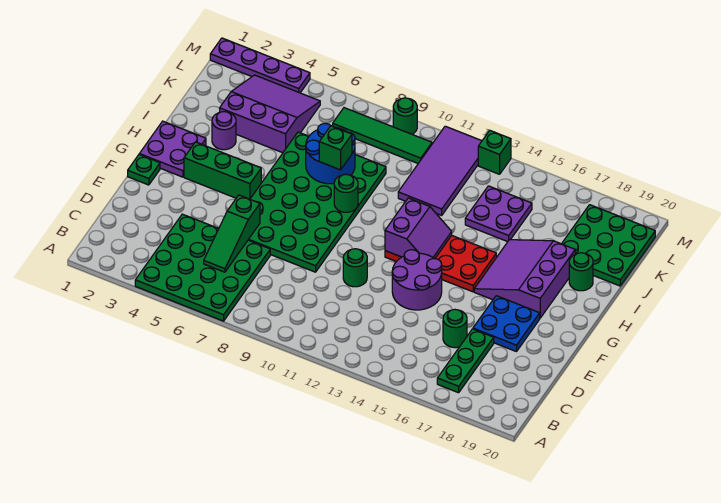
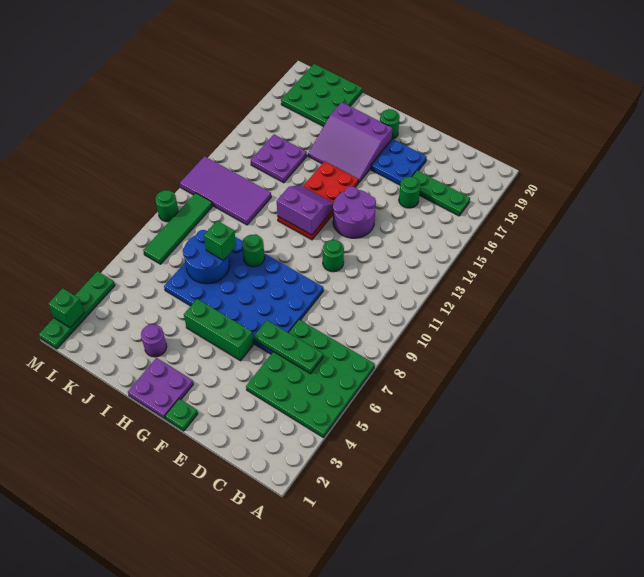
green slope C6:E6 level 2 top E -> green plate C6:E6 level 2
green plate E6:J9 level 1 -> blue plate E6:J9 level 1
green brick G3:G5 level 1 -> green brick F5:H5 level 1
green round brick I19 level 1 -> green round brick G19 level 1
purple slope J3:L5 level 1 top J -> none
purple plate M1:M4 level 1 -> green plate M1:M4 level 1
green brick M13 level 1 -> green brick M2 level 2

